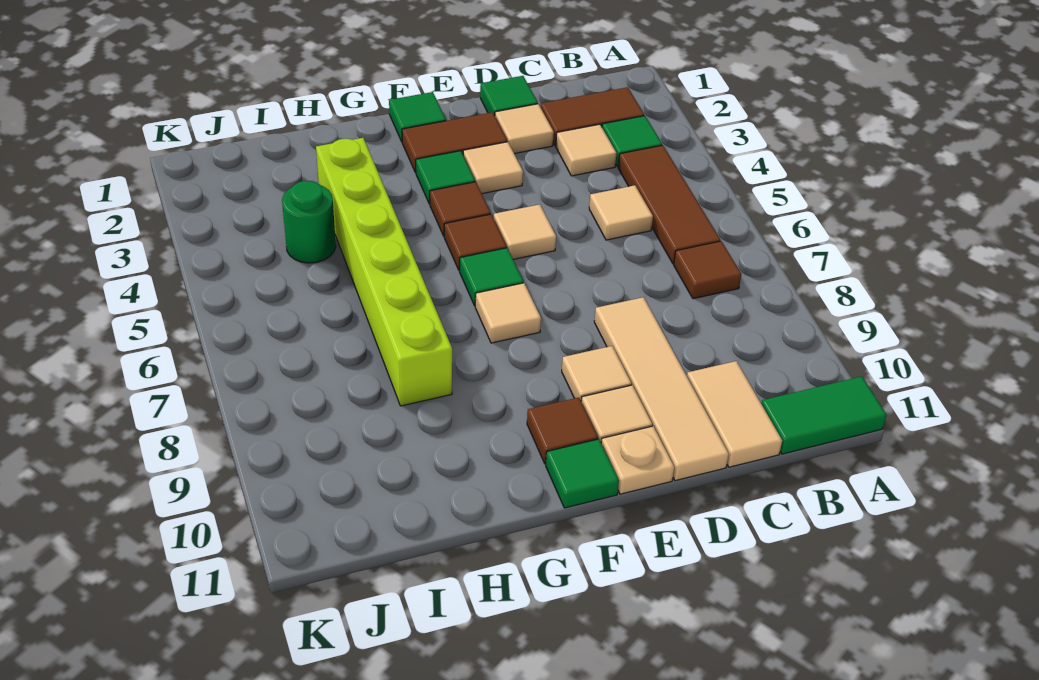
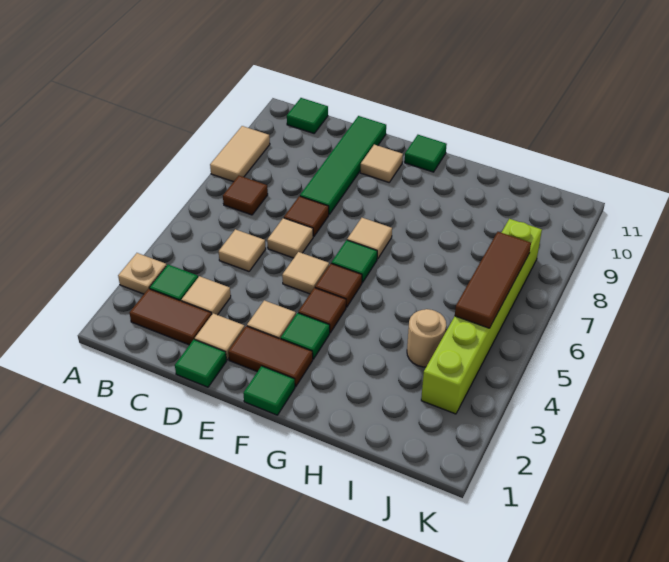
green tile A11:B11 level 1 -> green tile B11 level 1
brown tile B4:B6 level 1 -> brown tile J5:J7 level 2
tan tile C10:C11 level 1 -> tan tile A8:A9 level 1
tan tile D8:D11 level 1 -> green tile D8:D11 level 1
tan tile E9 level 1 -> tan tile D6 level 1
tan plate E11 level 1 -> tan plate A3 level 1
brown tile F10 level 1 -> brown tile D7 level 1
lime brick H3:H8 level 1 -> lime brick J3:J8 level 1
green round brick I4 level 1 -> tan round brick I4 level 1

